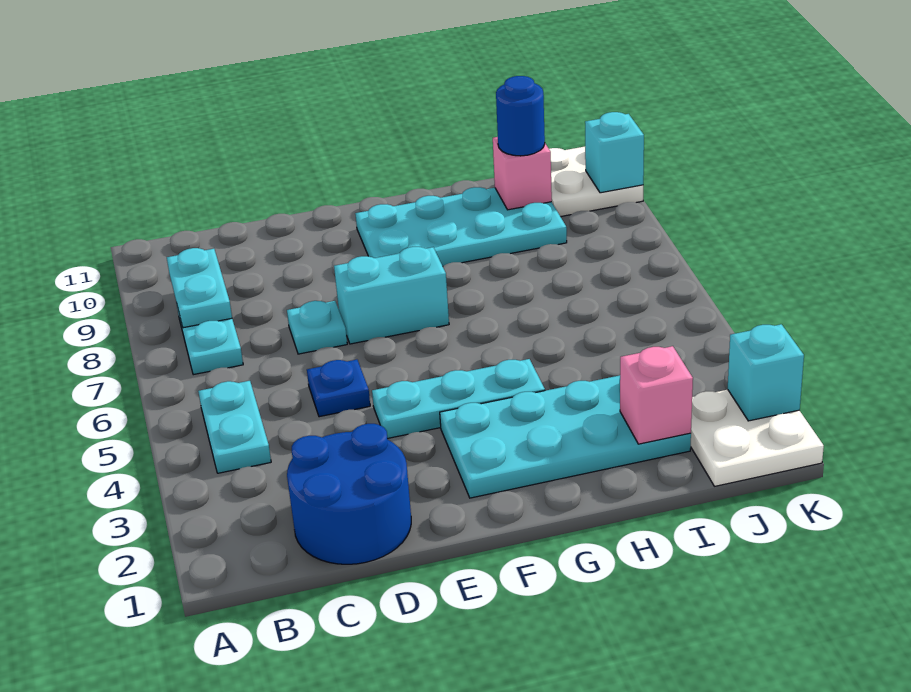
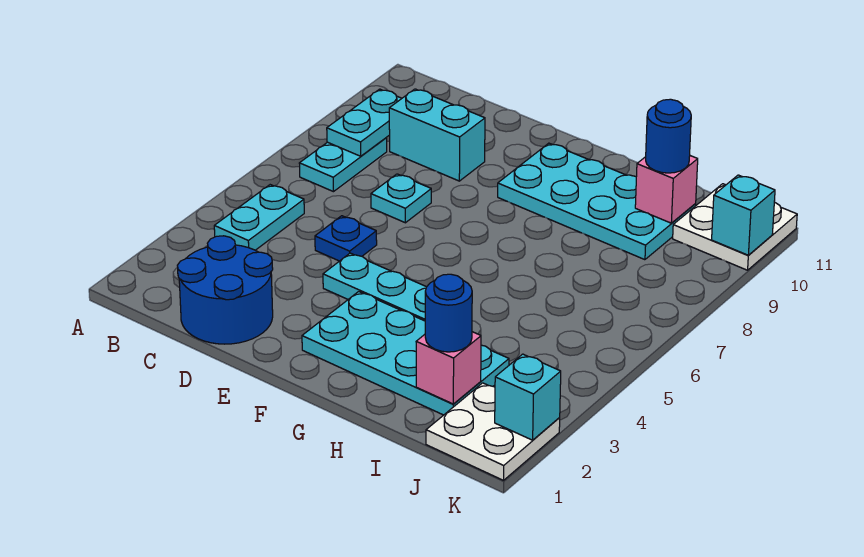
cyan brick E7:F7 level 1 -> cyan brick C9:D9 level 1
none -> blue round brick I2 level 3

